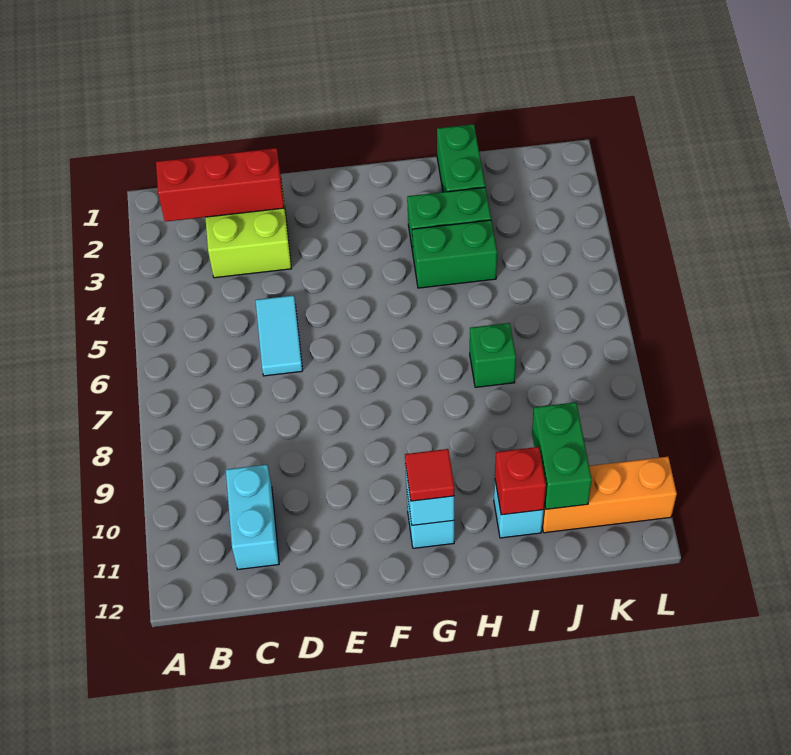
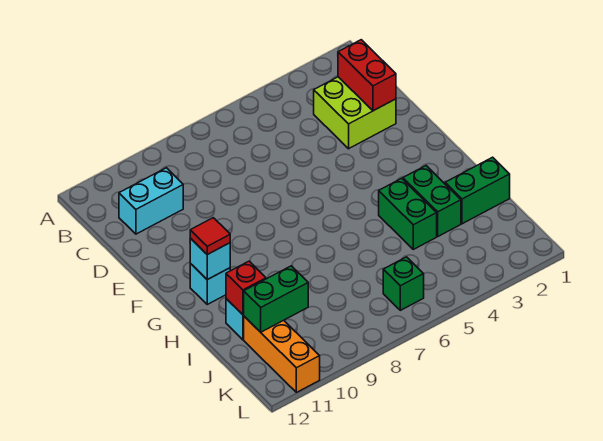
red brick B2:D2 level 2 -> red brick C2:D2 level 2
cyan tile D5:D6 level 1 -> none
green brick I7 level 1 -> green brick K6 level 1

